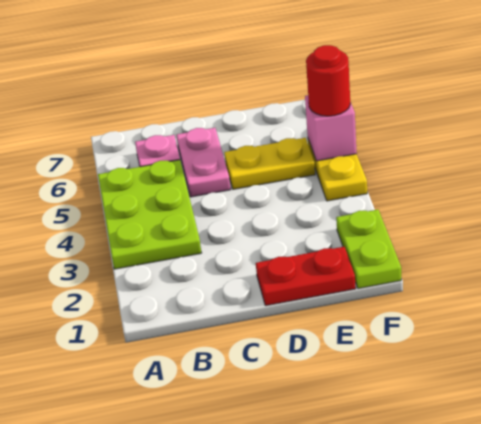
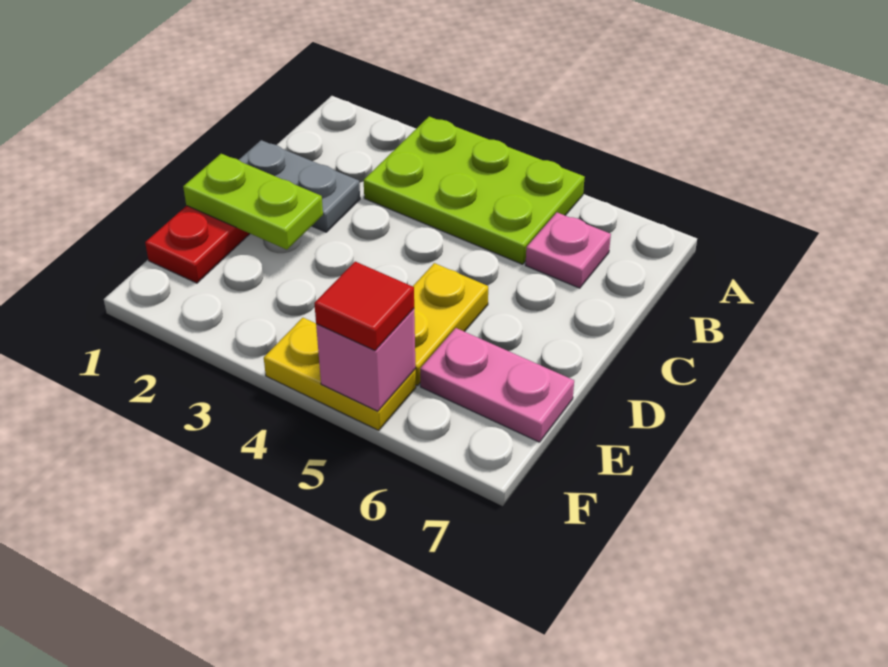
none -> grey plate C1:C2 level 1
pink plate C5:C6 level 1 -> pink plate E6:E7 level 1
lime plate F1:F2 level 1 -> lime plate D1:D2 level 2
red round brick F5 level 3 -> red tile F5 level 3

